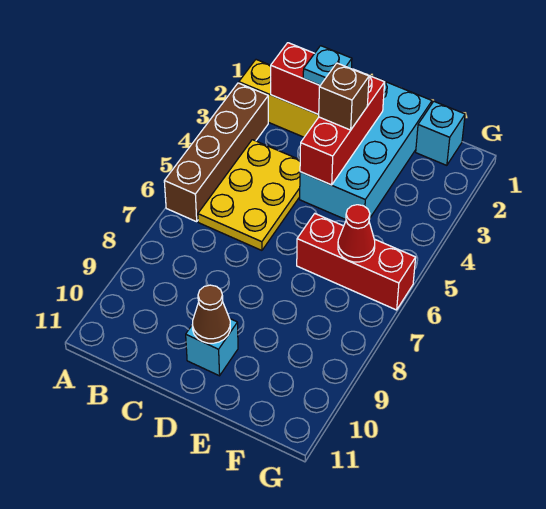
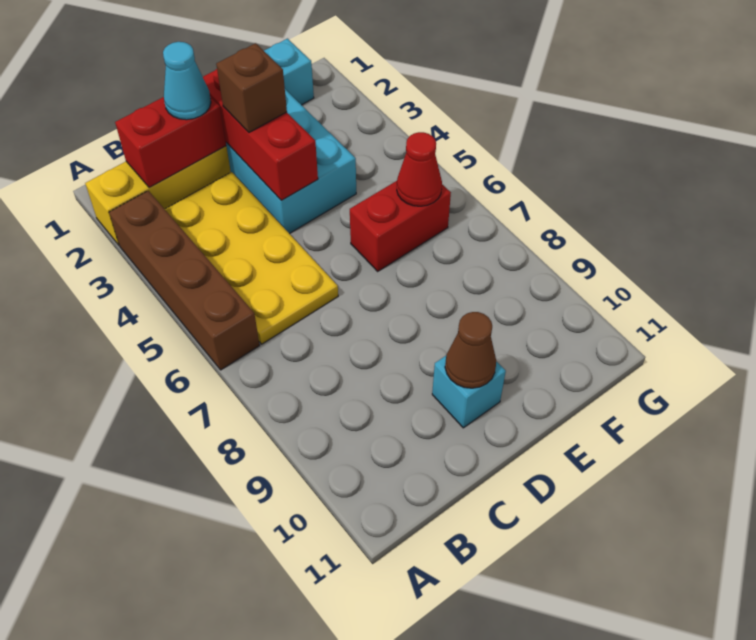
yellow plate B4:C6 level 1 -> yellow plate B3:C6 level 1
cyan plate C2 level 3 -> cyan cone C2 level 3
red brick E6:G6 level 1 -> red brick E6:F6 level 1

